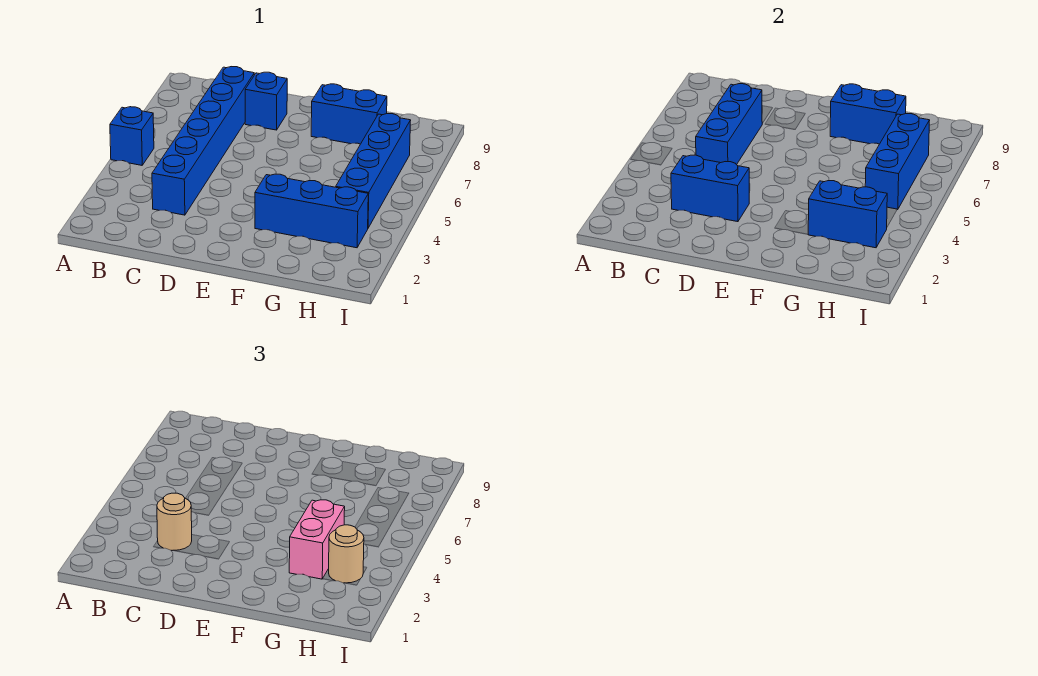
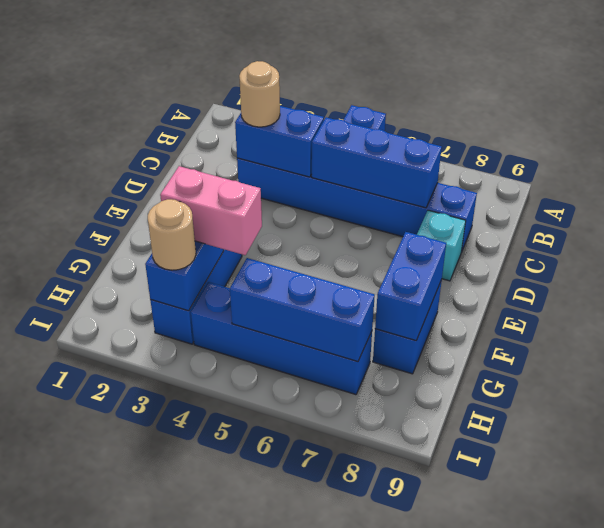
blue brick C3:D3 level 2 -> blue brick C3:C4 level 2
blue brick D8 level 1 -> cyan brick D8 level 1

